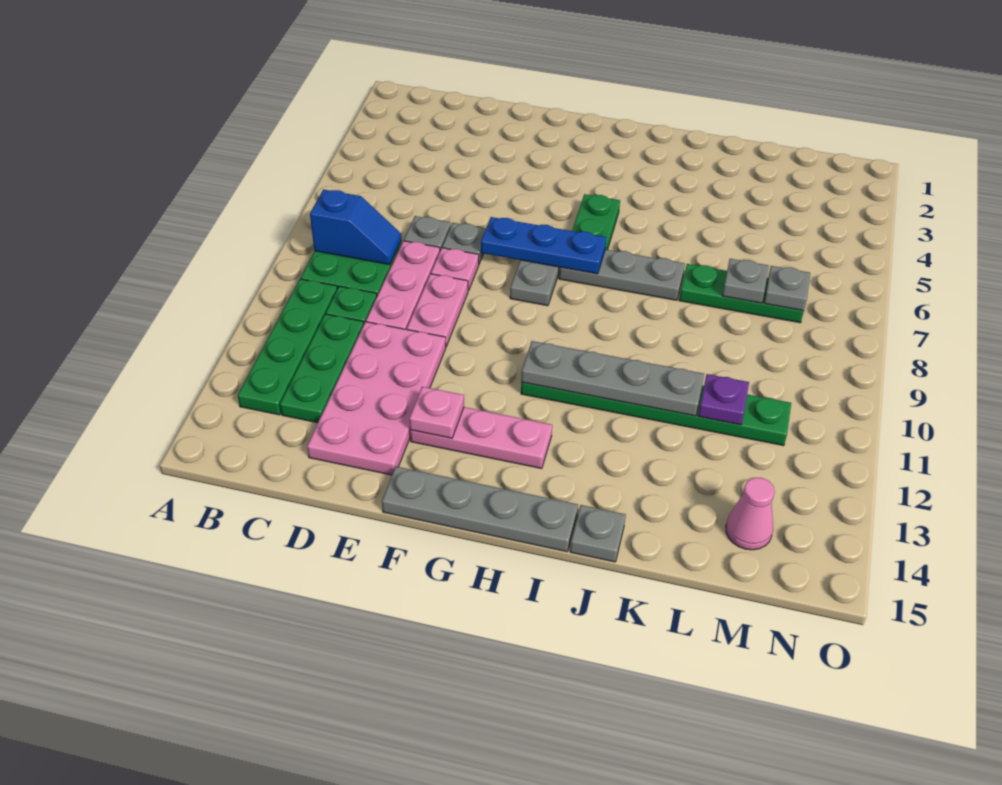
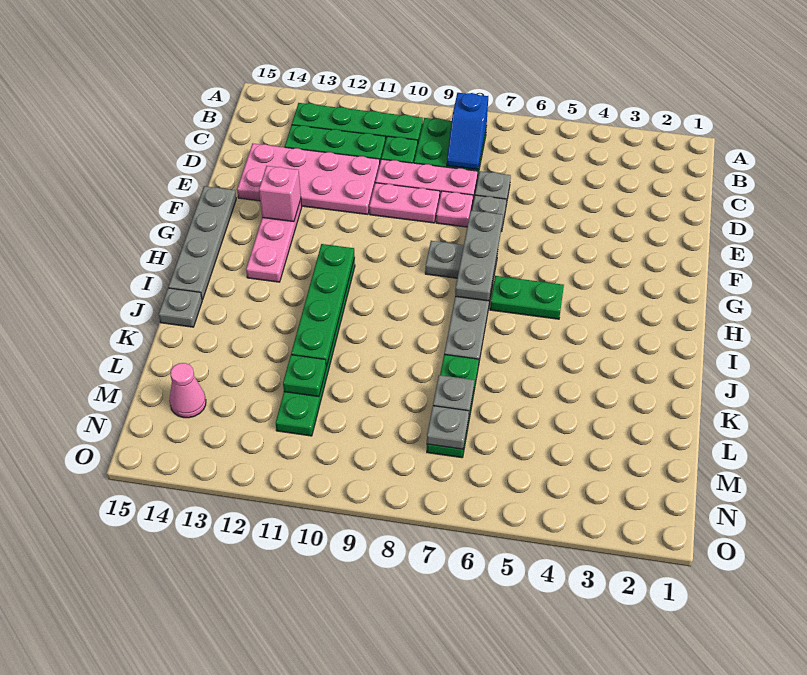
blue plate F7:H7 level 2 -> grey plate F7:H7 level 2
pink plate F13 level 2 -> pink brick F13 level 2
grey plate H11:K11 level 2 -> green plate H11:K11 level 2
purple plate L11 level 2 -> green plate L11 level 2

